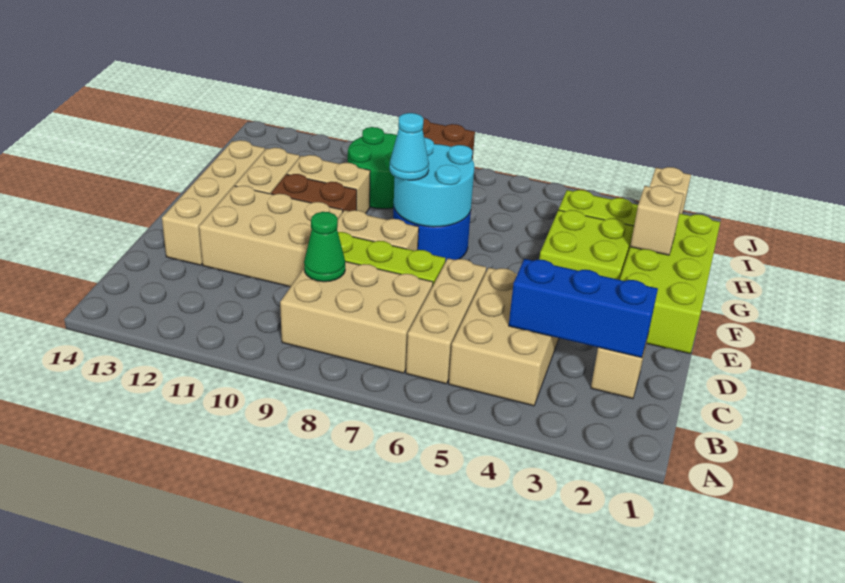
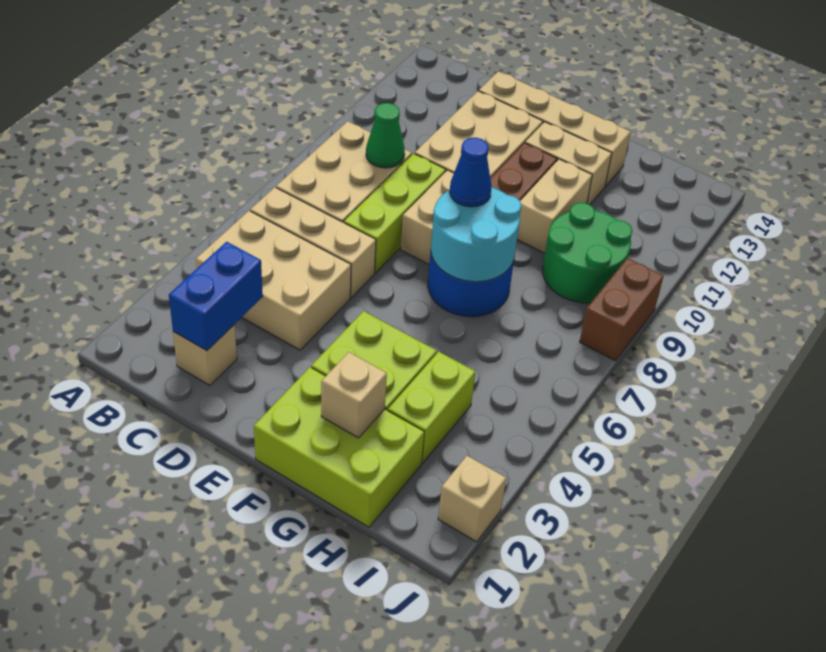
blue brick C2:C4 level 2 -> blue brick C2:C3 level 2
lime brick E1:H2 level 1 -> lime brick F1:H2 level 1
cyan cone F8 level 3 -> blue cone F8 level 3

